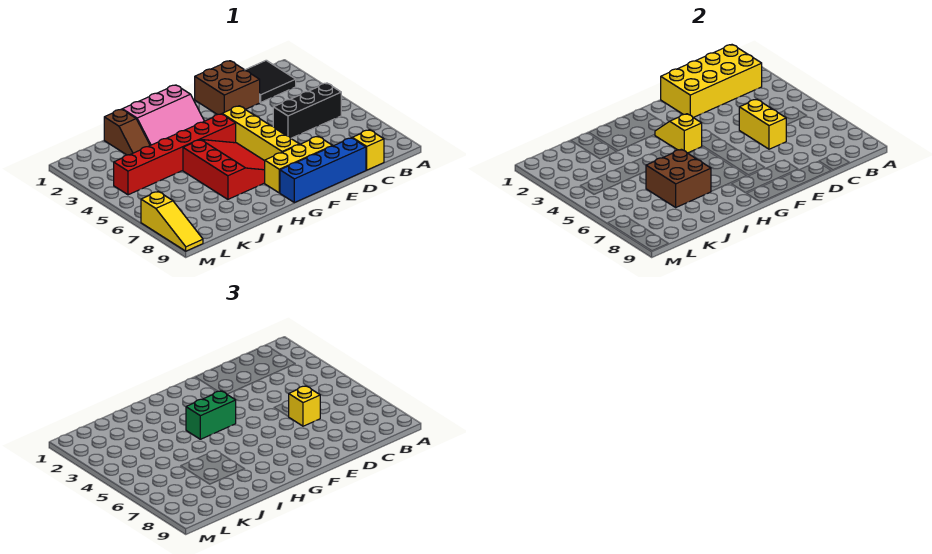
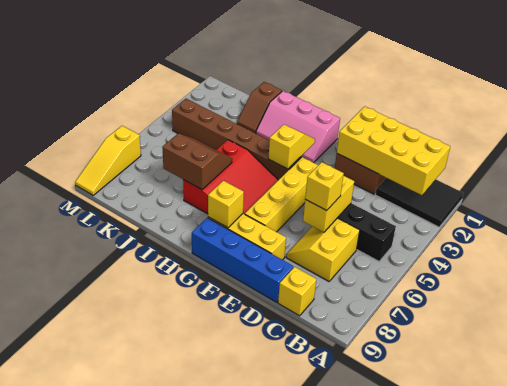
black tile B1:C2 level 1 -> black tile A1:C2 level 1
none -> yellow slope C6:D7 level 1 top C
red brick G4:L4 level 1 -> brown brick G4:L4 level 1
green brick G4:H4 level 3 -> none
none -> yellow brick G8 level 2
brown brick I6:J7 level 2 -> brown slope I6:J7 level 2 top 7

